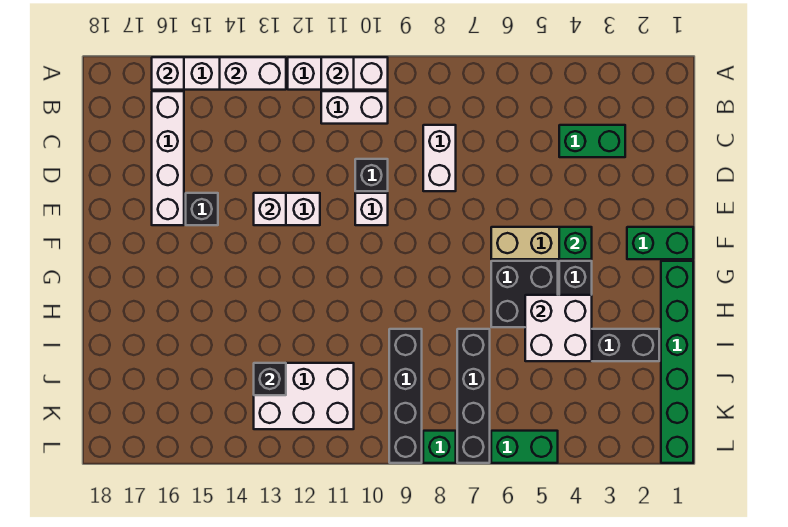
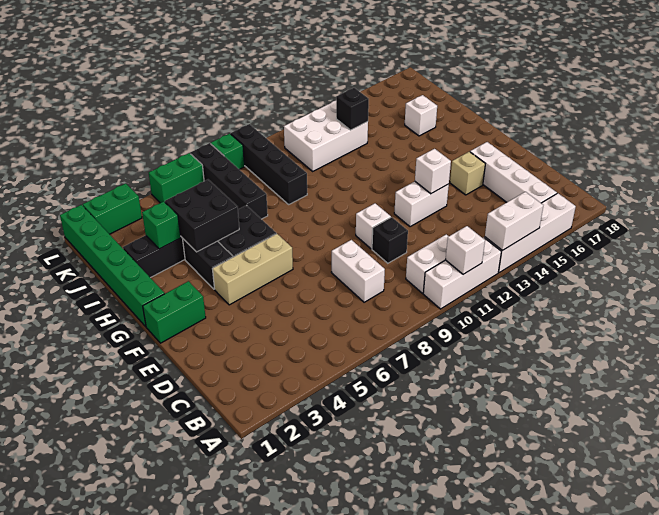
white brick A16 level 2 -> white brick I16 level 1
green brick C3:C4 level 1 -> green brick L2:L3 level 1
black brick E15 level 1 -> tan brick E15 level 1
green brick F4 level 2 -> green brick I3 level 2
white brick H4:I5 level 2 -> black brick H4:I5 level 2

